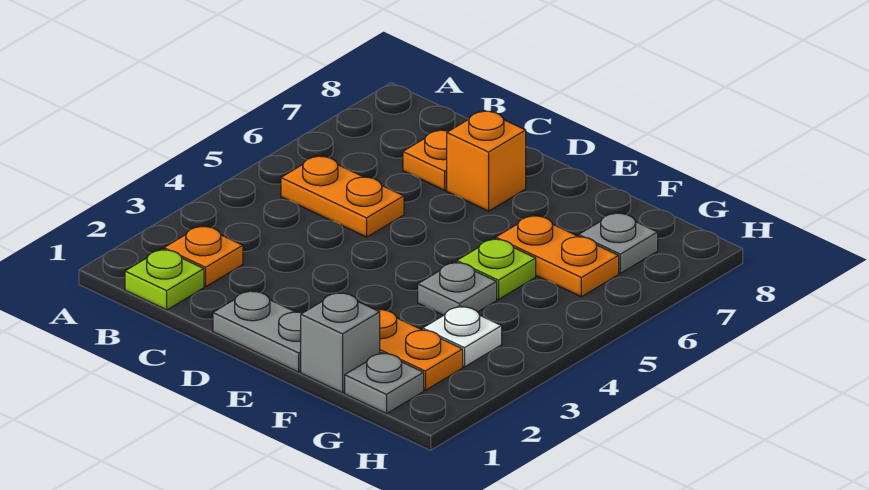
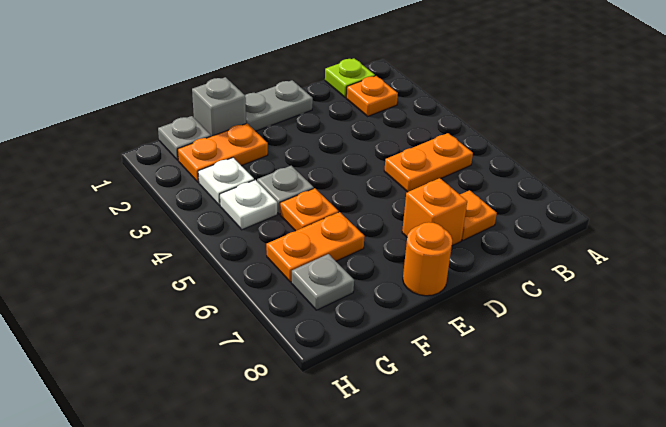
none -> orange round brick E8 level 1
lime plate F5 level 1 -> orange plate F5 level 1
none -> white plate G4 level 1

